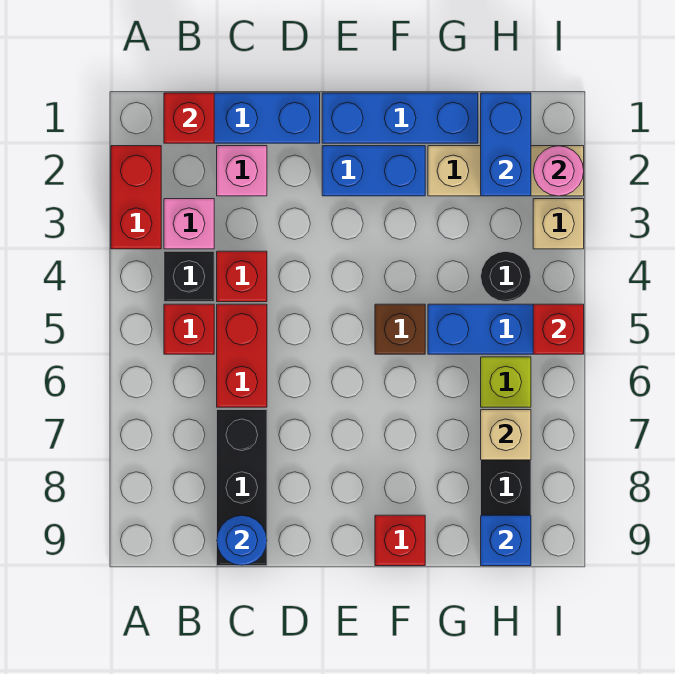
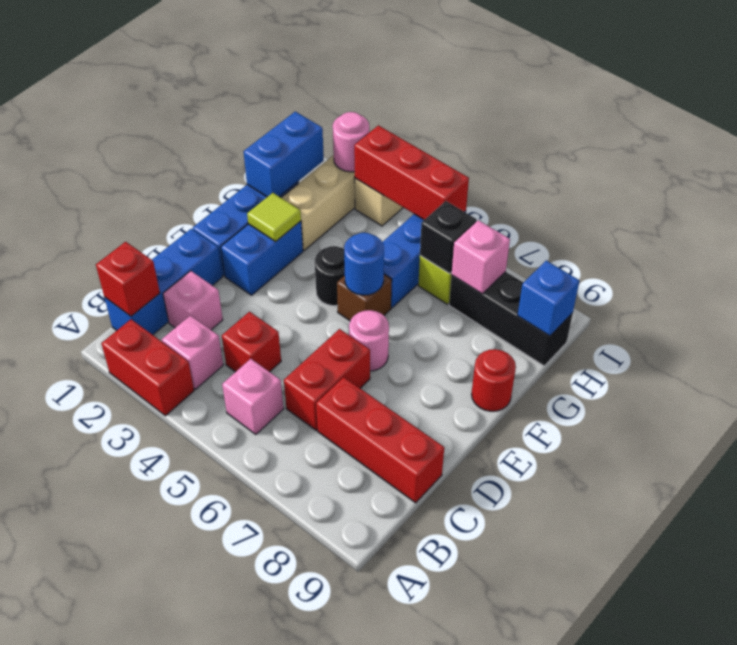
black brick B4 level 1 -> black brick H6 level 2
red brick B5 level 1 -> pink brick B5 level 1
red brick C5:C6 level 1 -> red brick C6:D6 level 1
black brick C7:C9 level 1 -> red brick C7:C9 level 1
blue round brick C9 level 2 -> blue round brick F5 level 2
none -> pink round brick E6 level 1
none -> lime tile F2 level 2
red brick F9 level 1 -> red round brick F9 level 1
blue brick H1:H2 level 2 -> blue brick G1:H1 level 2
black round brick H4 level 1 -> black round brick F4 level 1
tan brick H7 level 2 -> pink brick H7 level 2
red brick I5 level 2 -> red brick I3:I5 level 2

